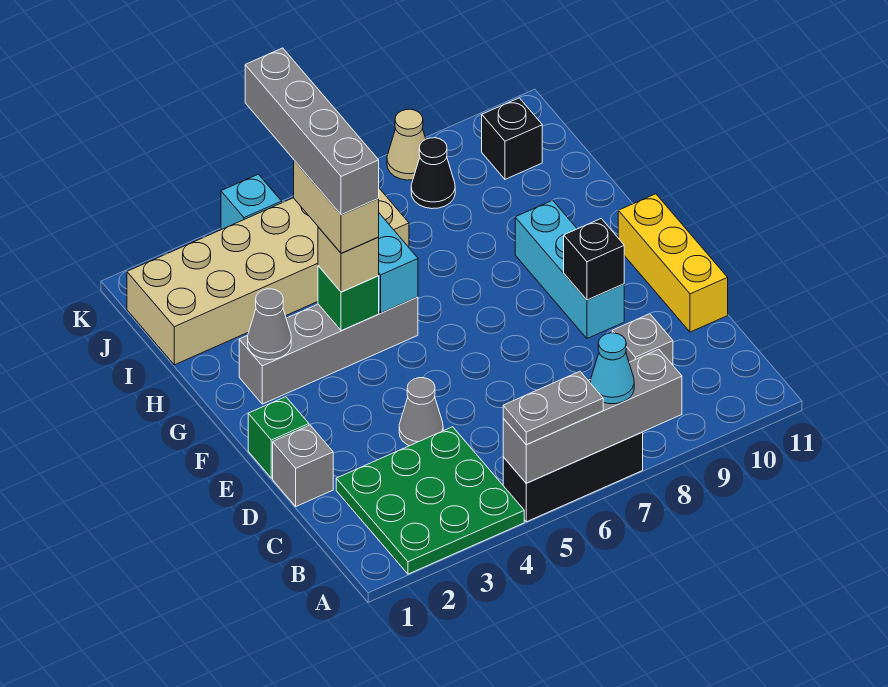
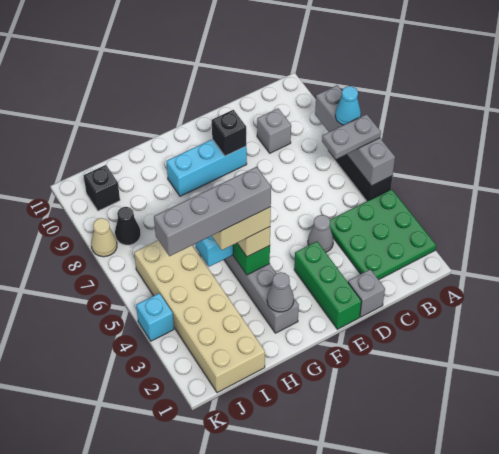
grey plate A5:A6 level 3 -> grey plate A6:B6 level 3
yellow brick D11:F11 level 1 -> none
green brick E1 level 1 -> green brick E1:E3 level 1

